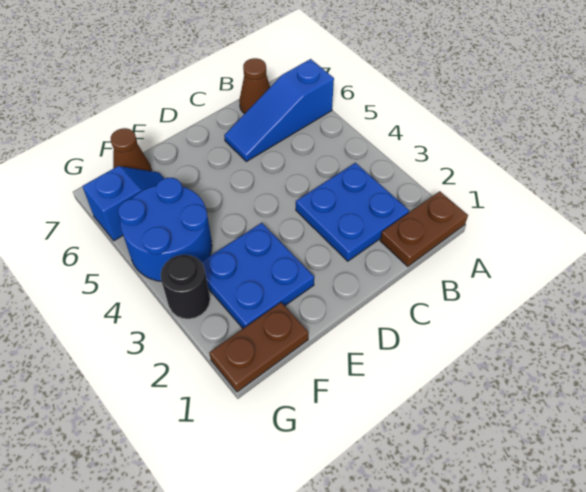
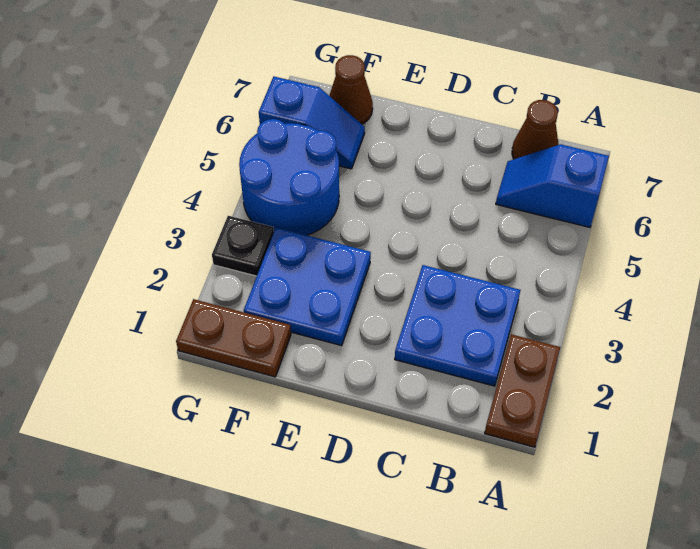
brown plate A1:B1 level 1 -> brown plate A1:A2 level 1
blue slope A6:C6 level 1 top A -> blue slope A6:B6 level 1 top A
black round brick G3 level 1 -> black plate G3 level 1

